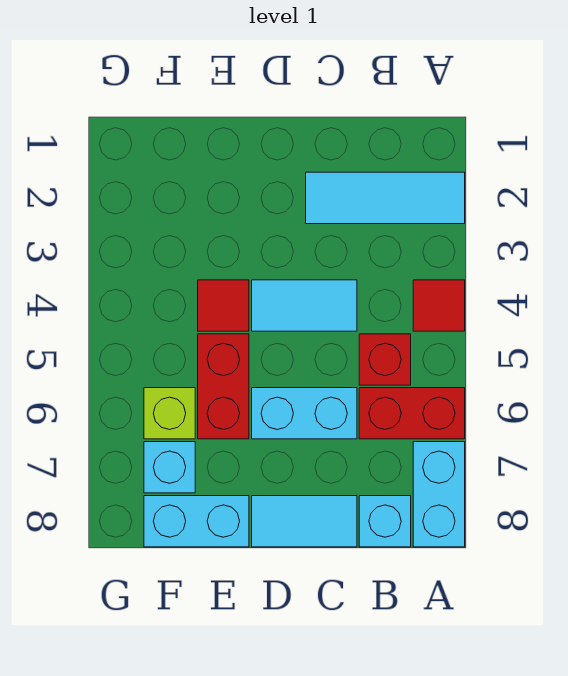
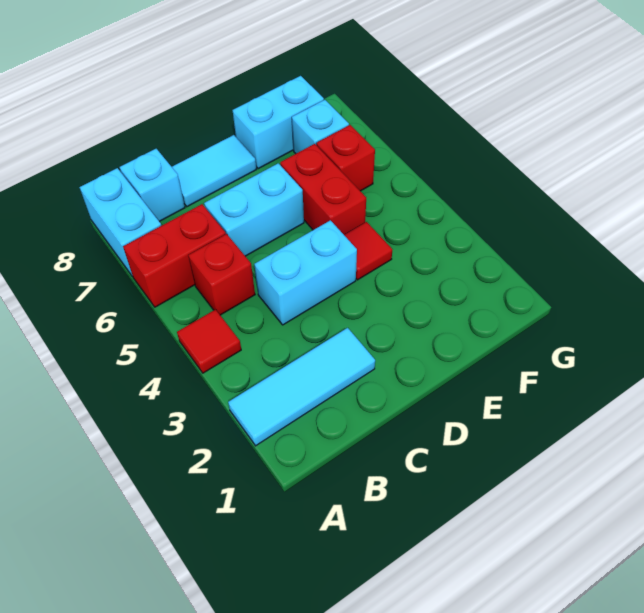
cyan tile C4:D4 level 1 -> cyan brick C4:D4 level 1
lime brick F6 level 1 -> red brick F6 level 1

